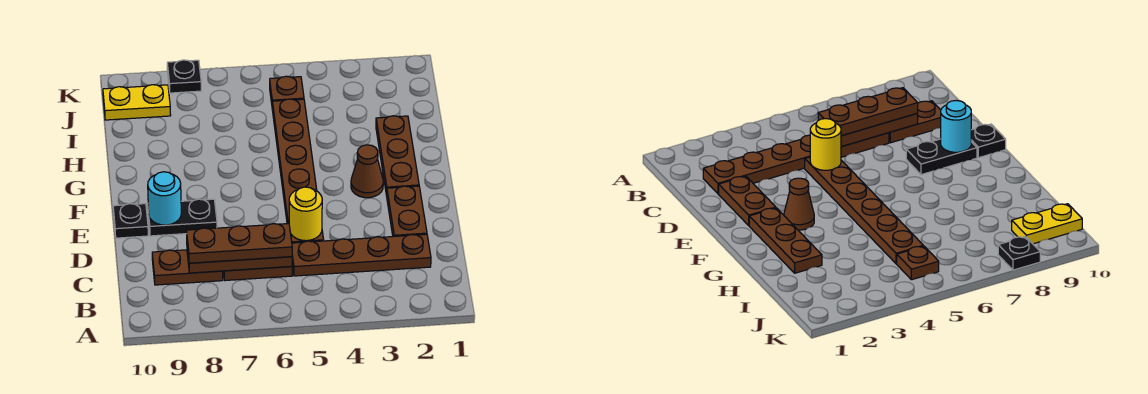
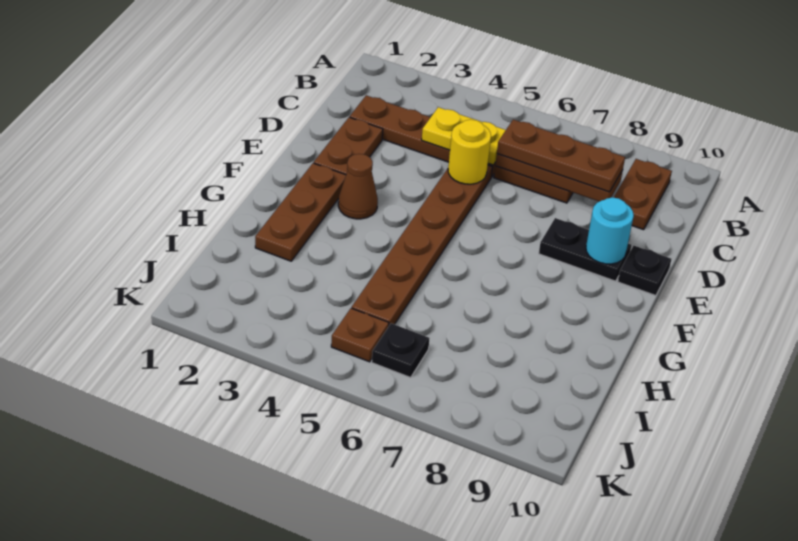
brown plate C8:C9 level 1 -> brown plate B9:C9 level 1
yellow plate J9:J10 level 1 -> yellow plate C4:C5 level 2
black plate K8 level 1 -> black plate J6 level 1

